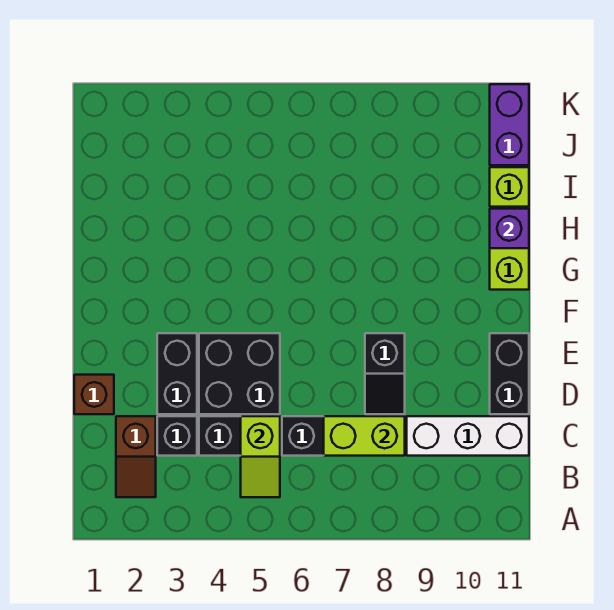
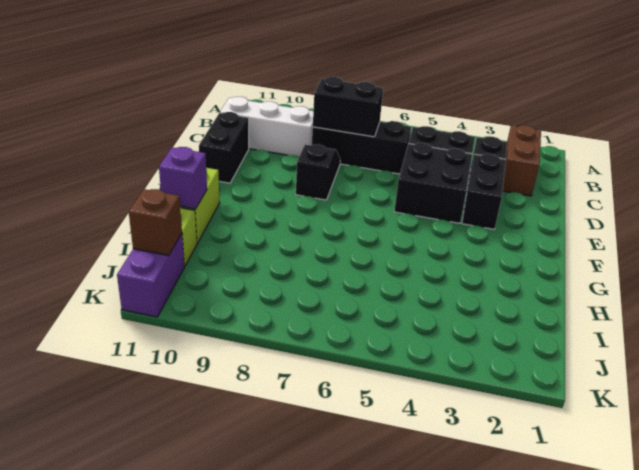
brown slope B2:C2 level 1 top C -> brown brick B2:C2 level 1
lime slope B5:C5 level 2 top C -> none
lime brick C7:C8 level 2 -> black brick C7:C8 level 2
brown brick D1 level 1 -> brown brick J11 level 2

